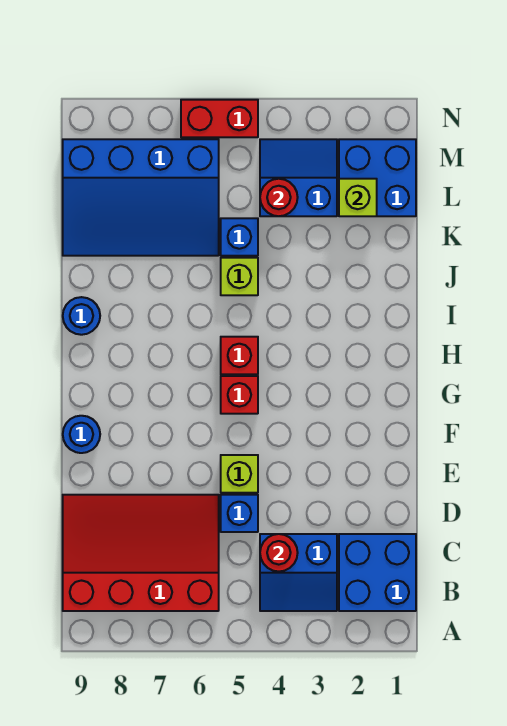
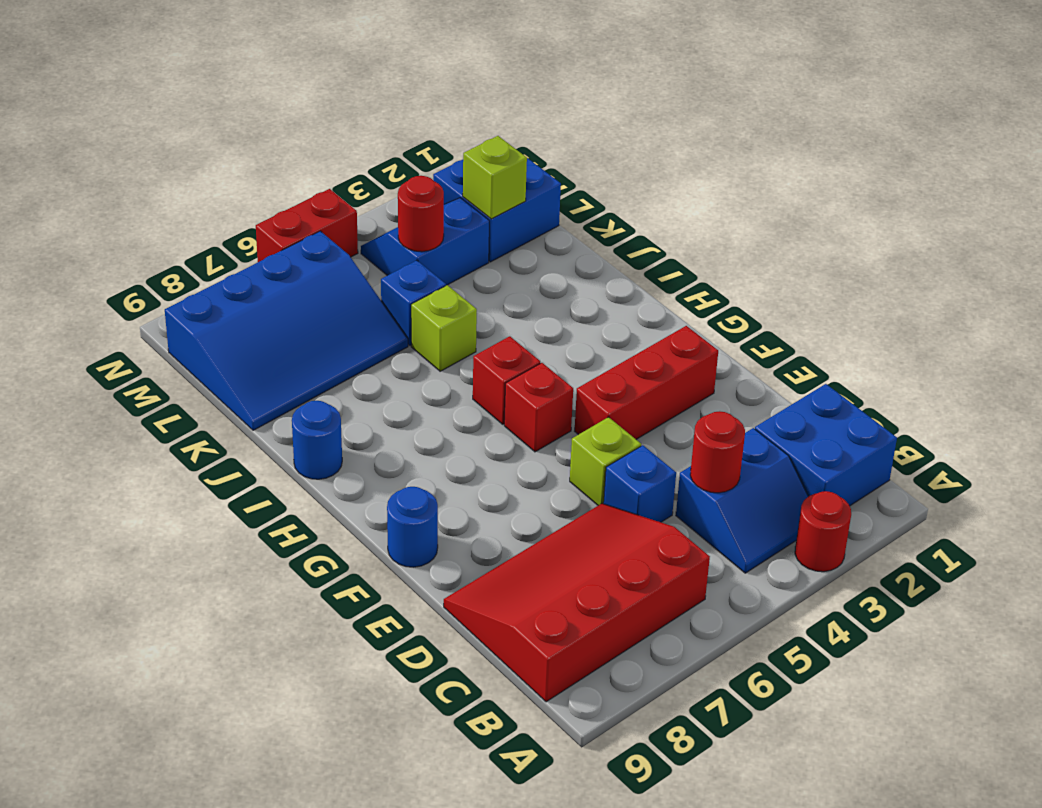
none -> red round brick A3 level 1
none -> red brick F2:F4 level 1

